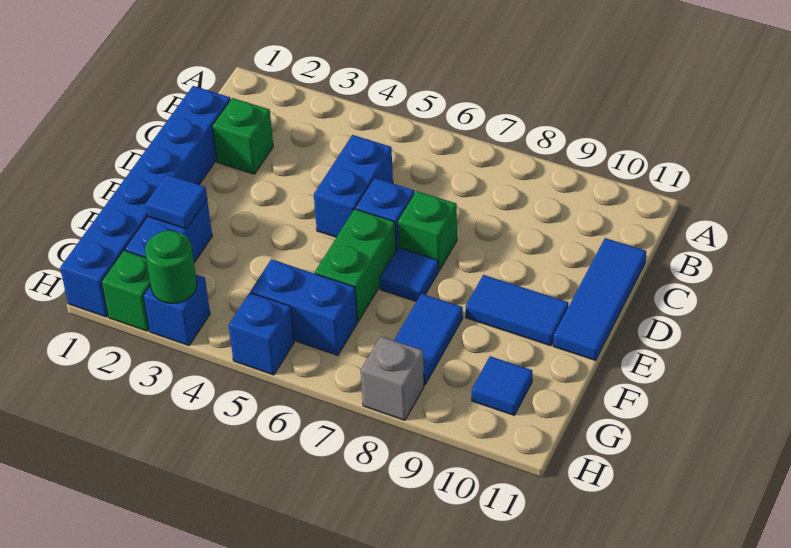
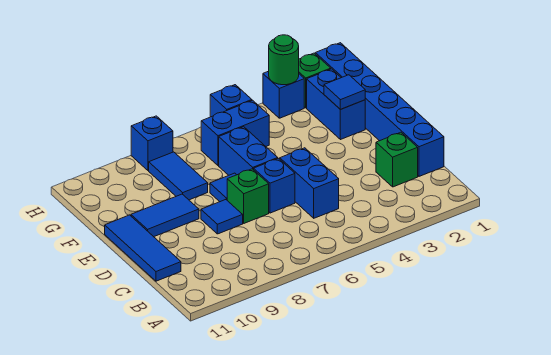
green brick E6:F6 level 1 -> blue brick E6:F6 level 1
blue tile G10 level 1 -> blue tile D8 level 1
grey brick H8 level 1 -> blue brick H8 level 1

